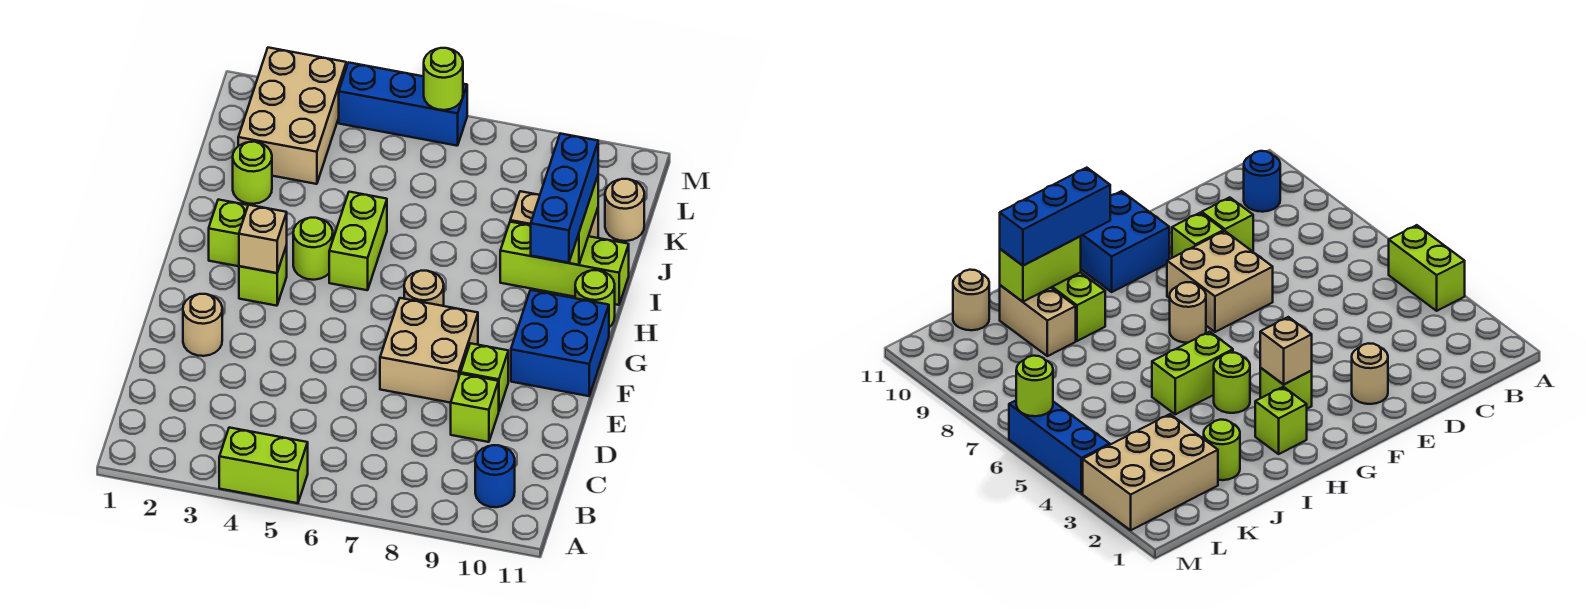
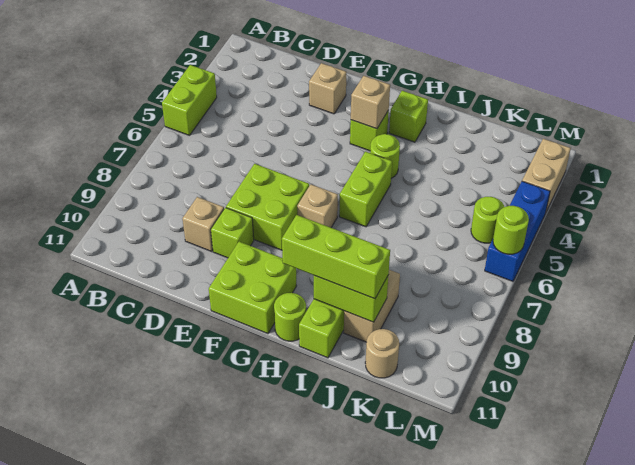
blue round brick B10 level 1 -> none
lime brick D9 level 1 -> tan brick D9 level 1
tan round brick E2 level 1 -> tan brick E2 level 1
tan brick E7:F8 level 1 -> lime brick E7:F8 level 1
blue brick F10:G11 level 1 -> lime brick F10:G11 level 1
tan round brick G7 level 1 -> tan brick G7 level 1
lime brick H5:I5 level 1 -> lime brick H5:H6 level 1
blue brick H10:J10 level 3 -> lime brick H10:J10 level 3
lime round brick J2 level 1 -> lime round brick L5 level 1
tan brick K2:M3 level 1 -> tan brick M2:M3 level 1

